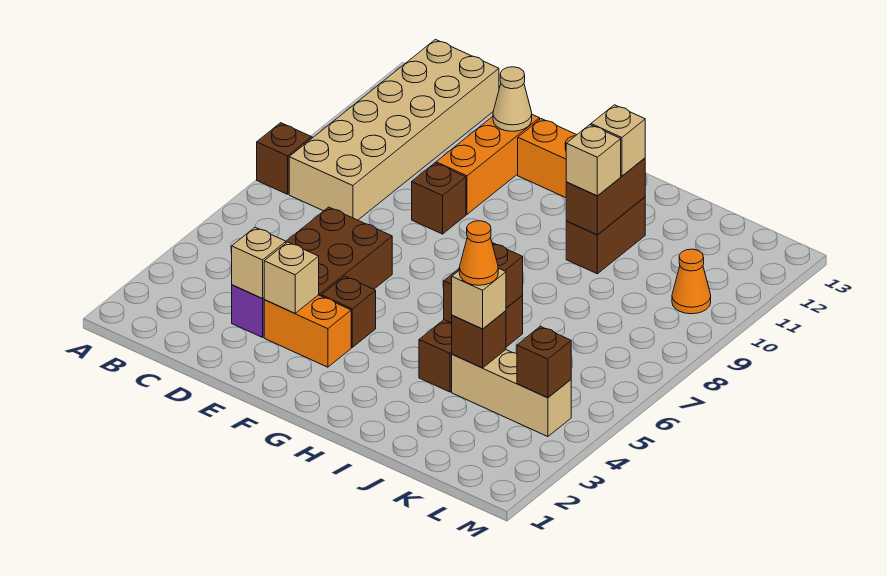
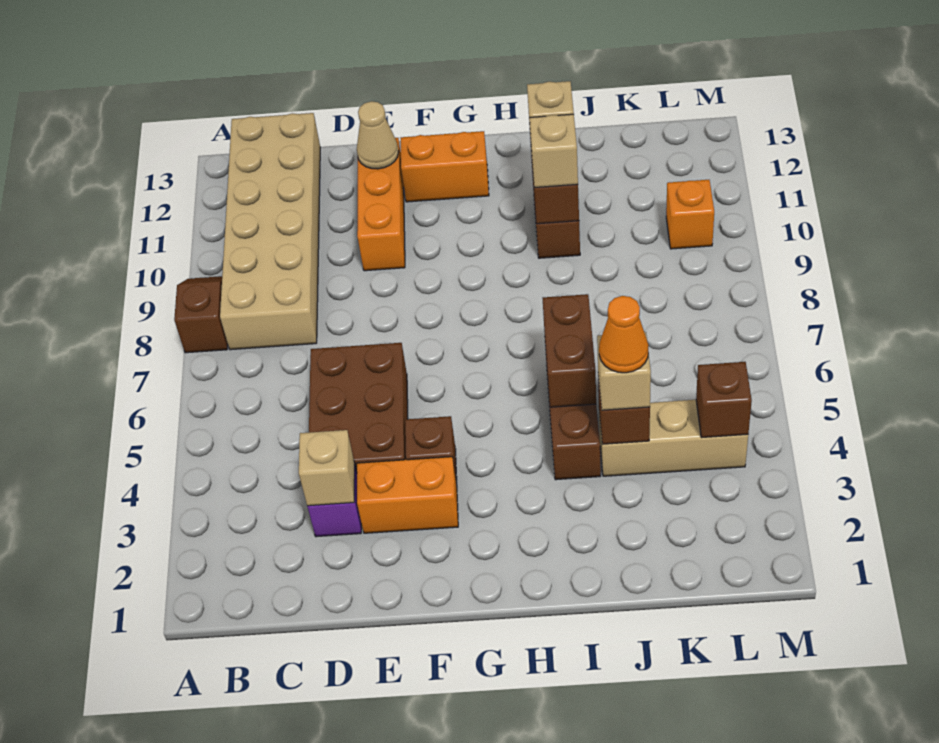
tan brick E3 level 2 -> none
brown brick E9 level 1 -> none
orange cone L10 level 1 -> orange brick L10 level 1

